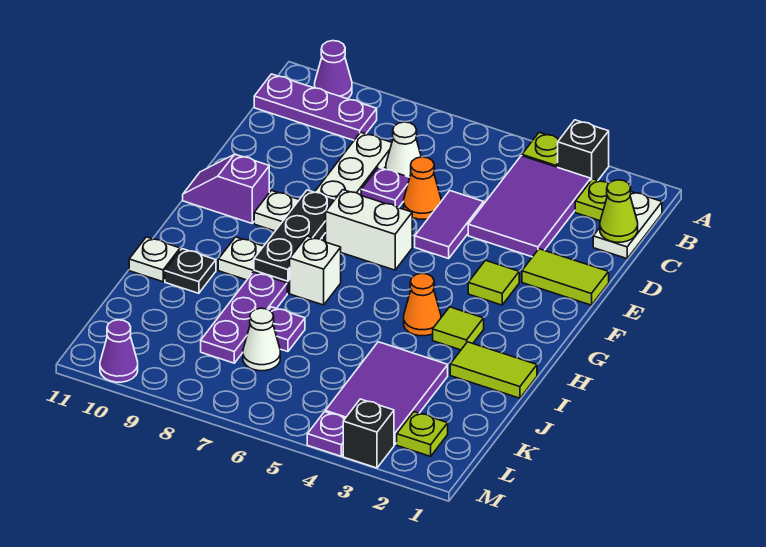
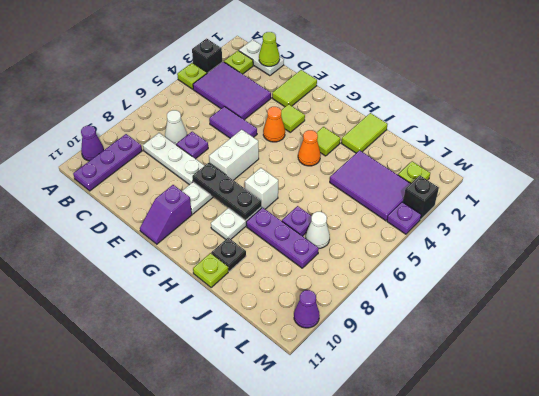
orange cone D6 level 1 -> orange cone F4 level 1
white plate I11 level 1 -> lime plate I11 level 1

